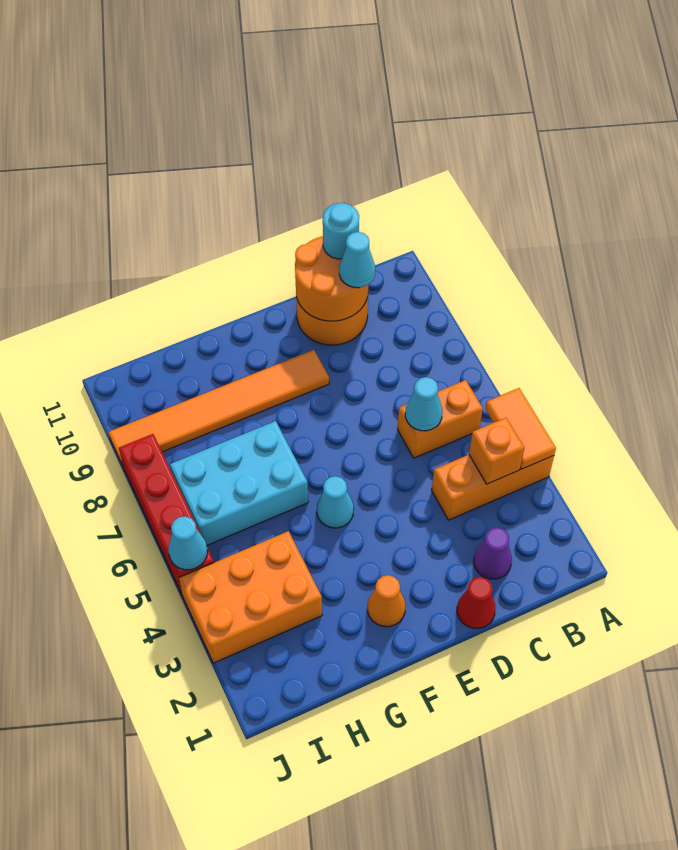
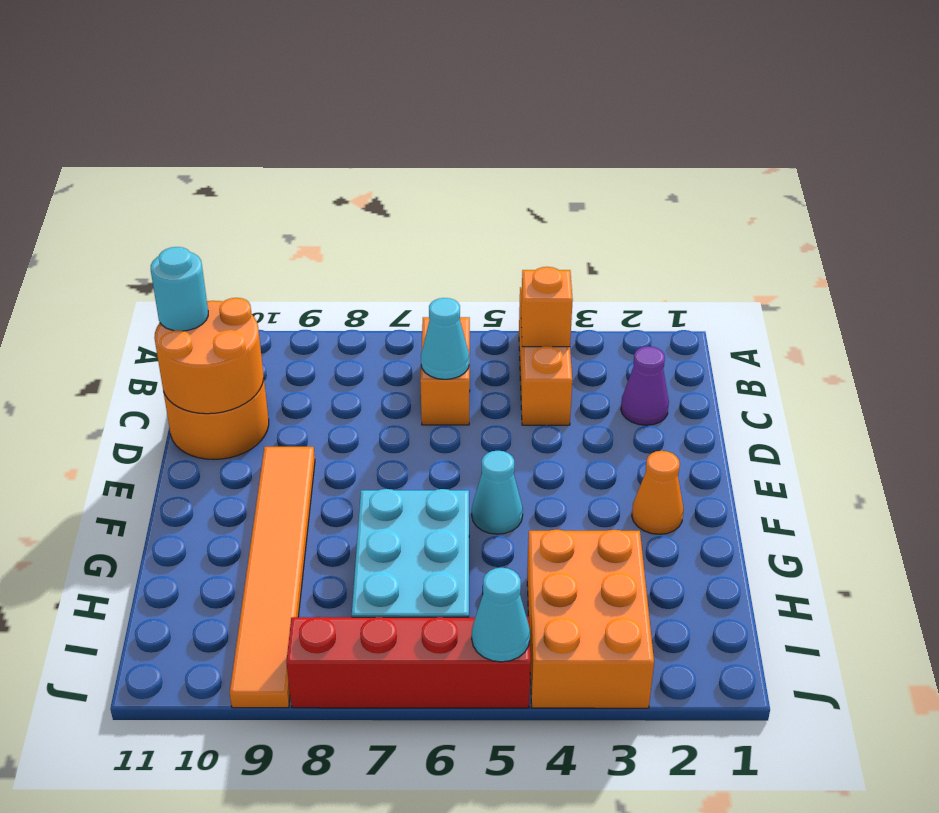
orange tile A4:A5 level 2 -> none
cyan cone C10 level 3 -> none
red cone D1 level 1 -> none

